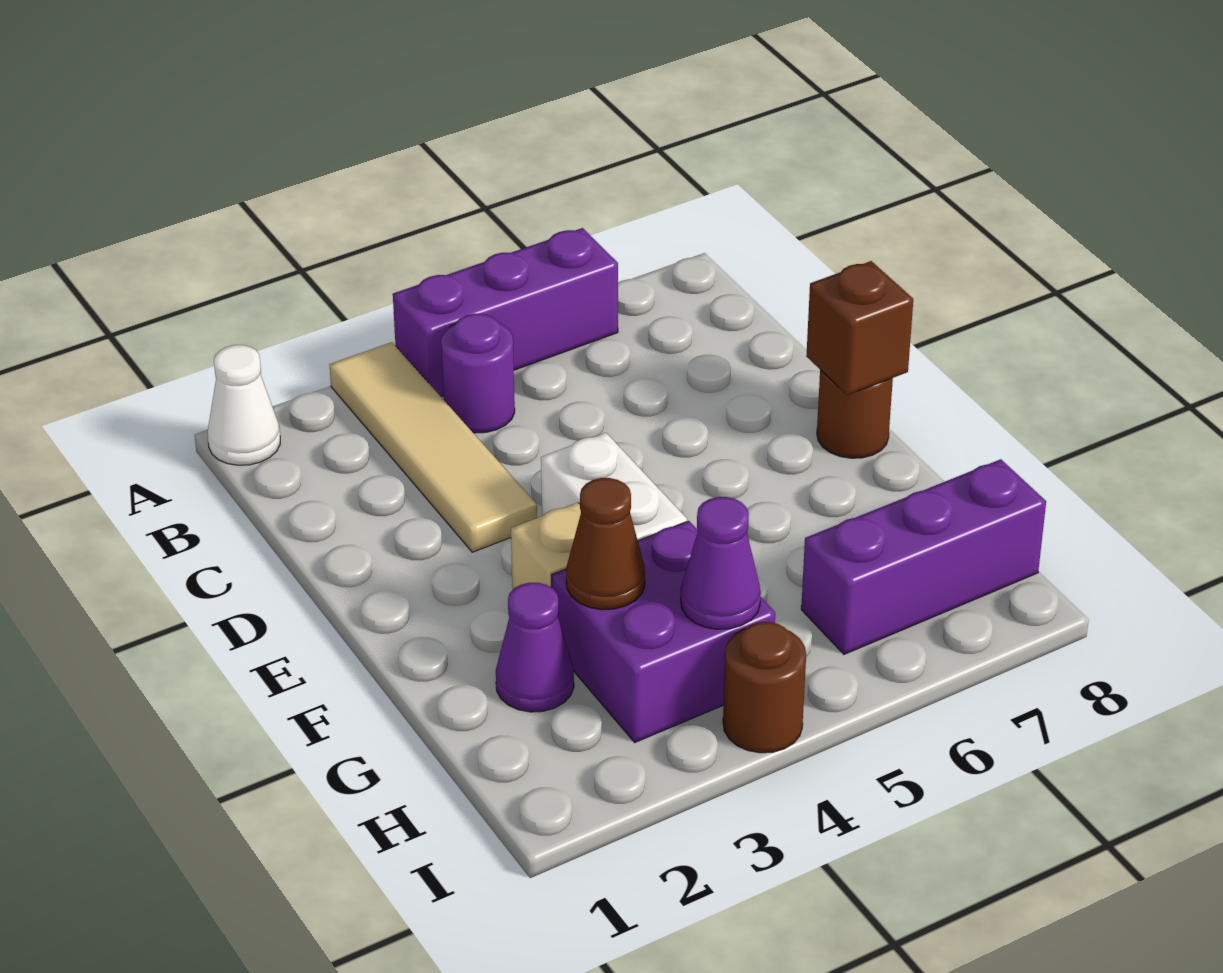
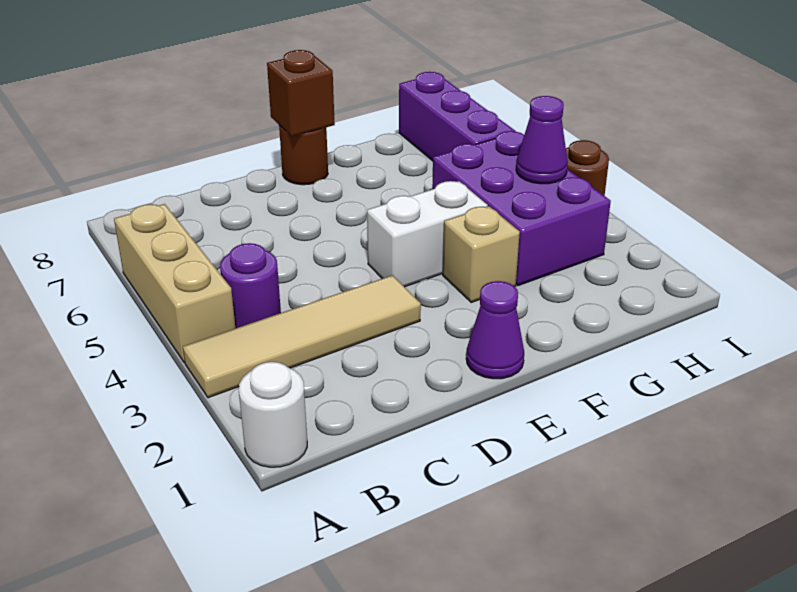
white cone A1 level 1 -> white round brick A1 level 1
purple brick A4:A6 level 1 -> tan brick A4:A6 level 1
purple cone G2 level 1 -> purple cone E1 level 1
purple brick G3:H4 level 1 -> purple brick G3:H5 level 1
brown cone G3 level 2 -> none

